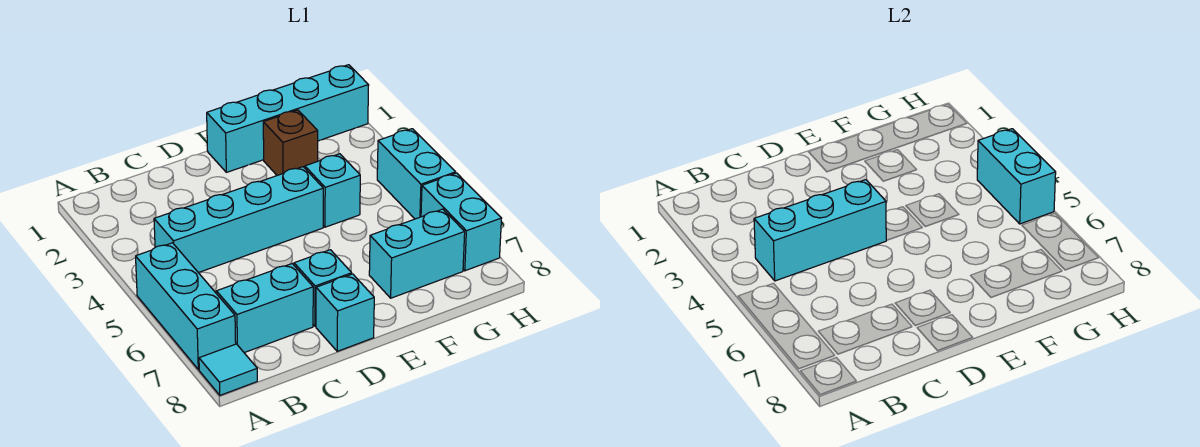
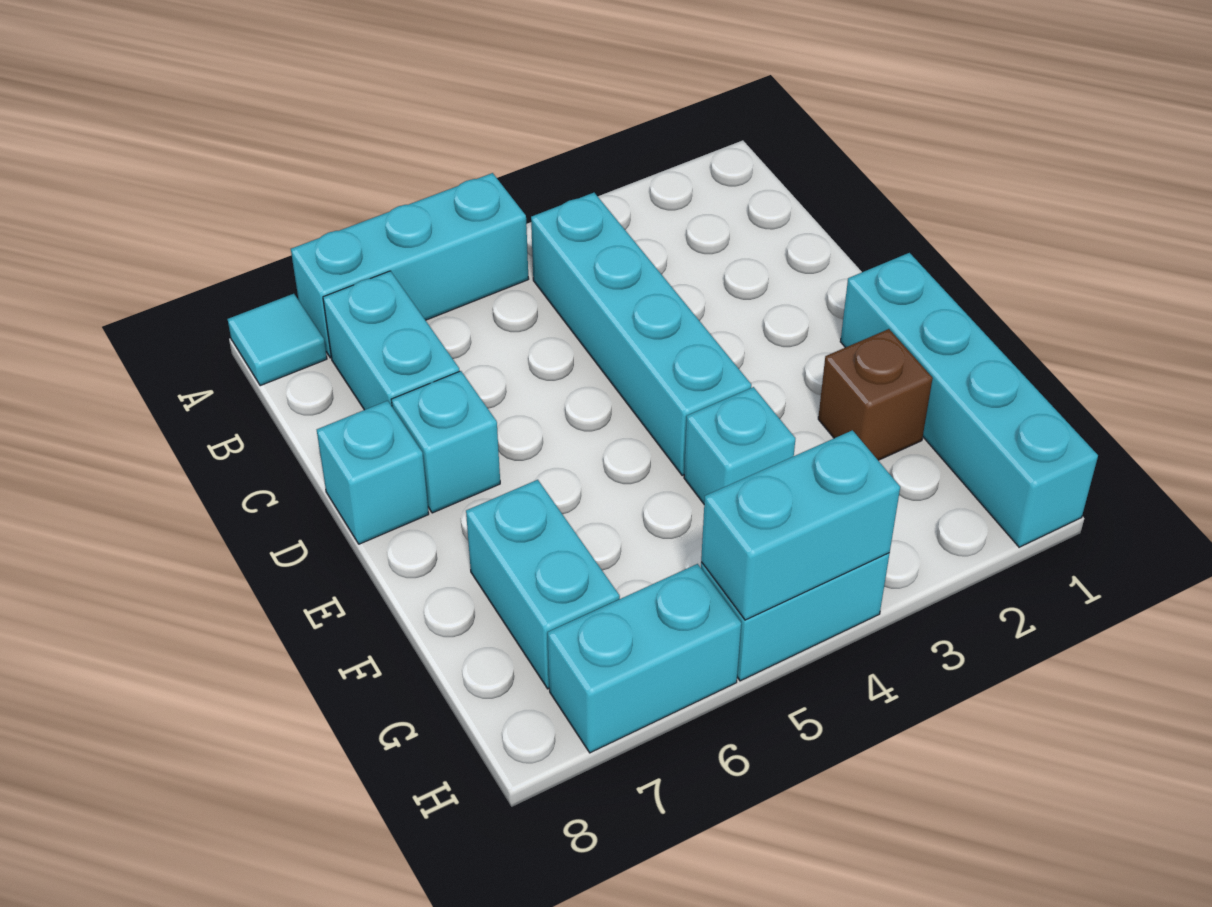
cyan brick B4:D4 level 2 -> none

